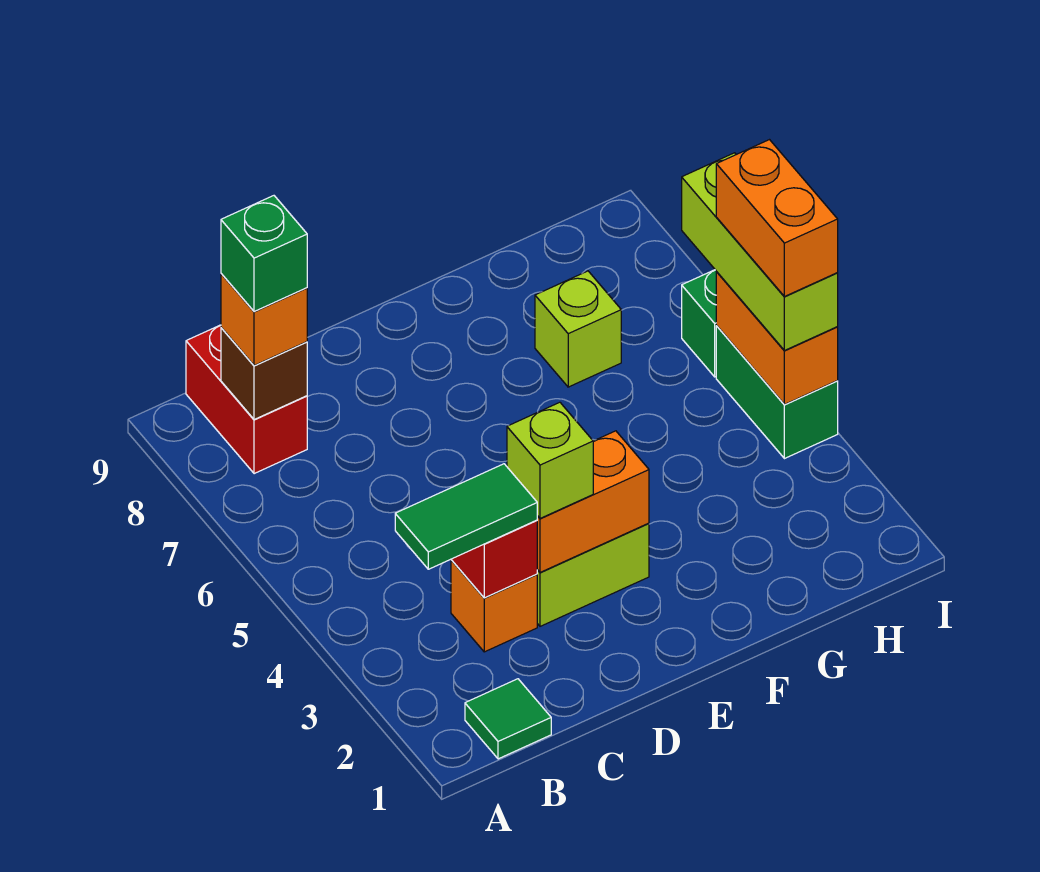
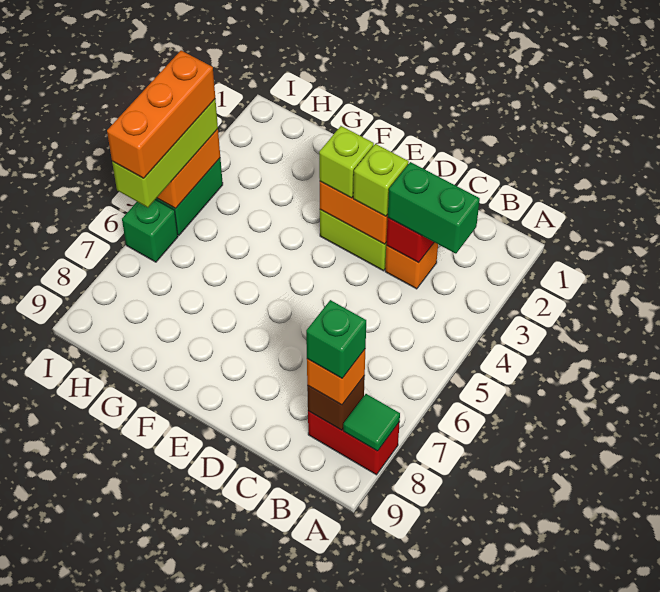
green tile B1 level 1 -> green tile A8 level 2
green tile B3:C3 level 3 -> green brick B3:C3 level 3
red brick B8:B9 level 1 -> red brick A8:B8 level 1
lime brick G7 level 1 -> lime brick E3 level 3
orange brick I4:I5 level 4 -> orange brick I4:I6 level 4

